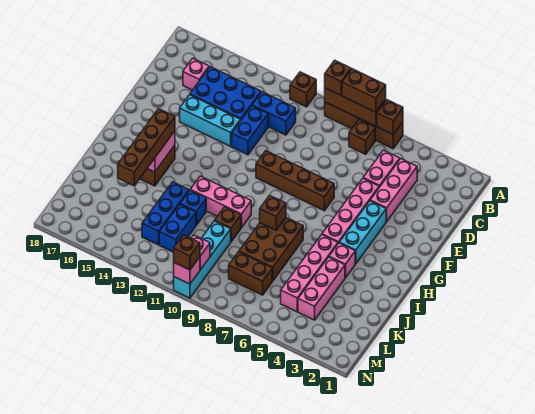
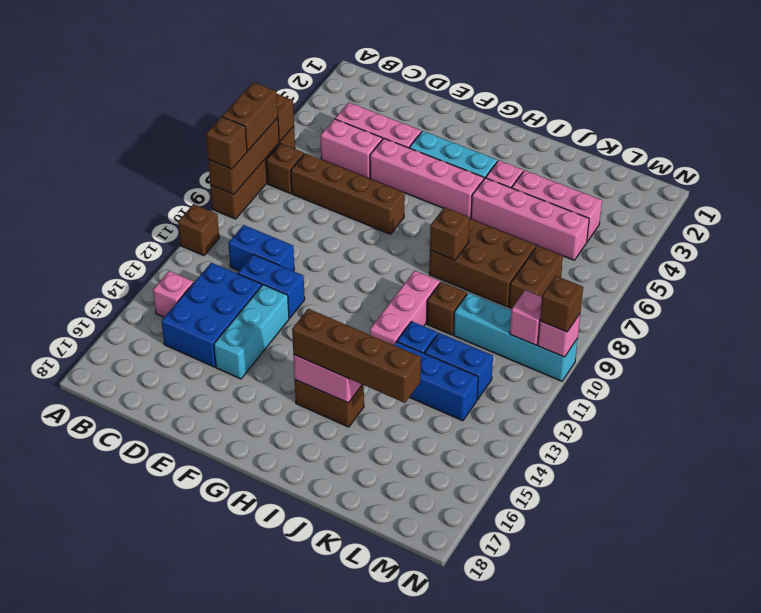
blue brick C11:C12 level 1 -> blue brick C11:D11 level 1
pink brick C16 level 1 -> pink brick B14 level 1
brown brick F7:F10 level 1 -> brown brick C7:F7 level 1

